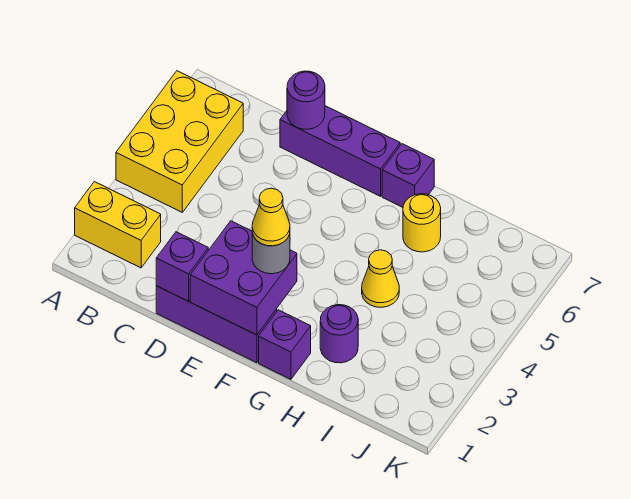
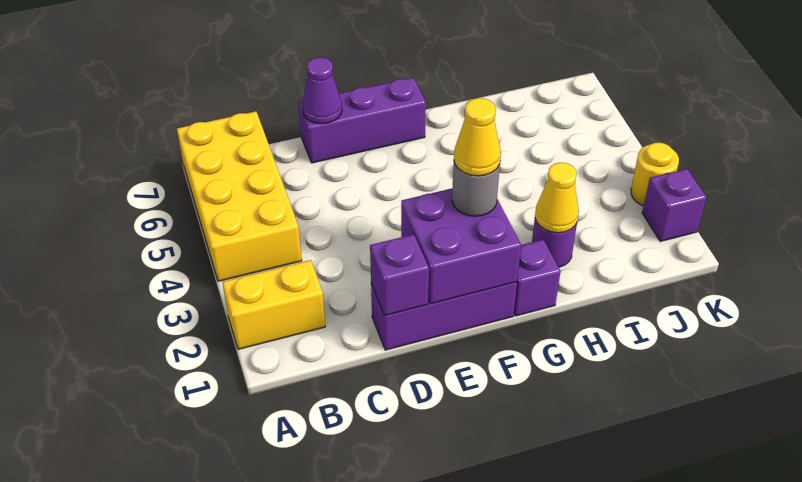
yellow brick A4:B6 level 1 -> yellow brick A4:B7 level 1
purple round brick D7 level 2 -> purple cone D7 level 2
purple brick G7 level 1 -> purple brick K2 level 1
yellow cone H4 level 1 -> yellow cone H2 level 2
yellow round brick H6 level 1 -> yellow round brick K3 level 1

